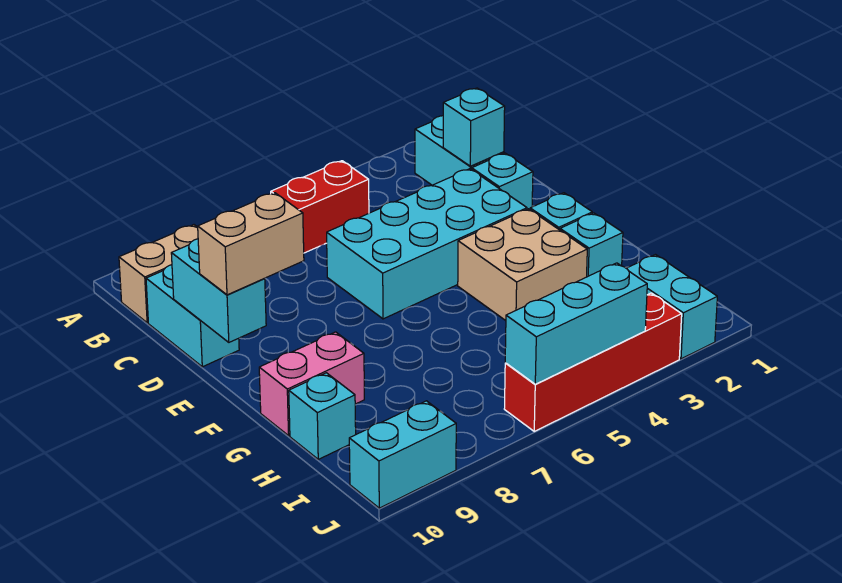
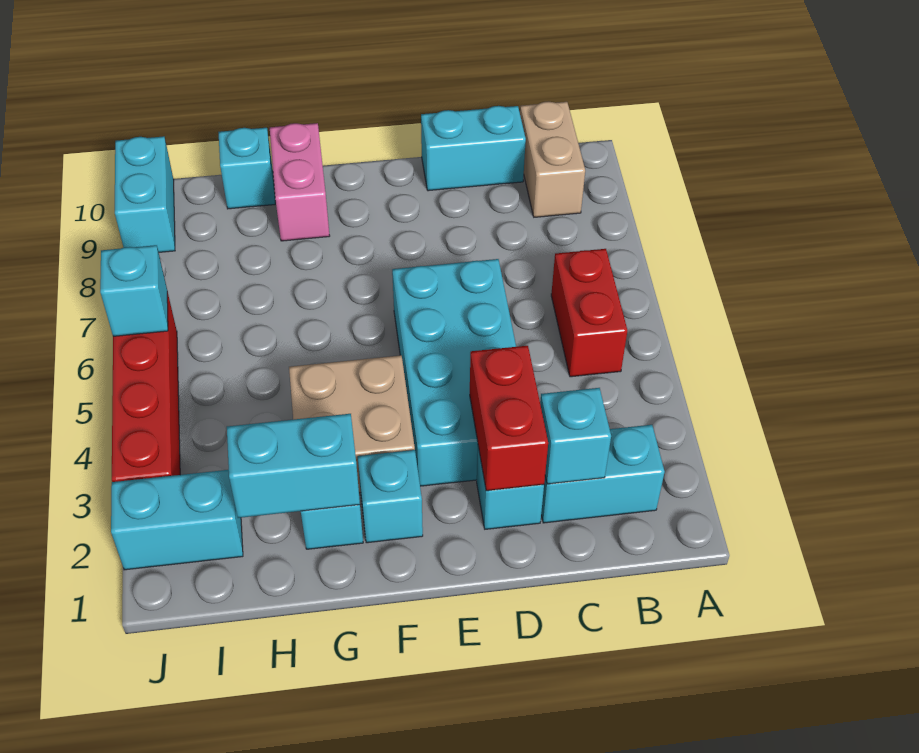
none -> red brick D2:D3 level 2
cyan brick D10:E10 level 2 -> cyan brick G2:H2 level 2
tan brick E9:E10 level 3 -> none
cyan brick J4:J6 level 2 -> cyan brick J6 level 2

